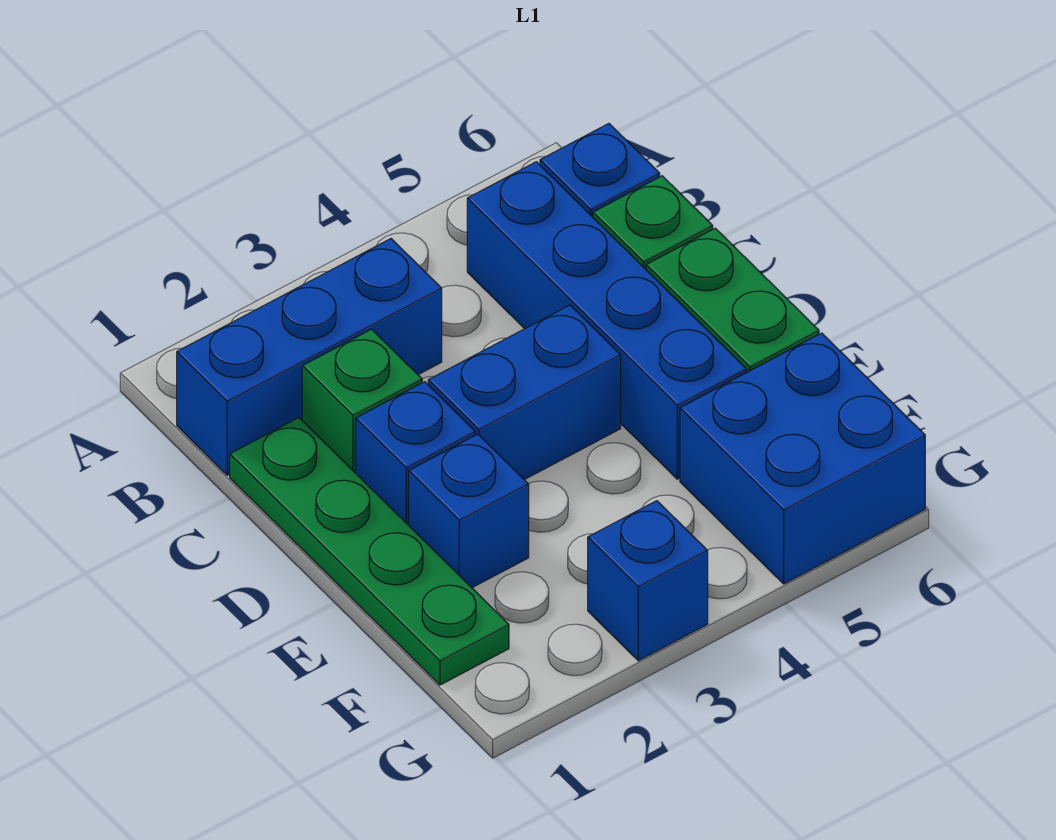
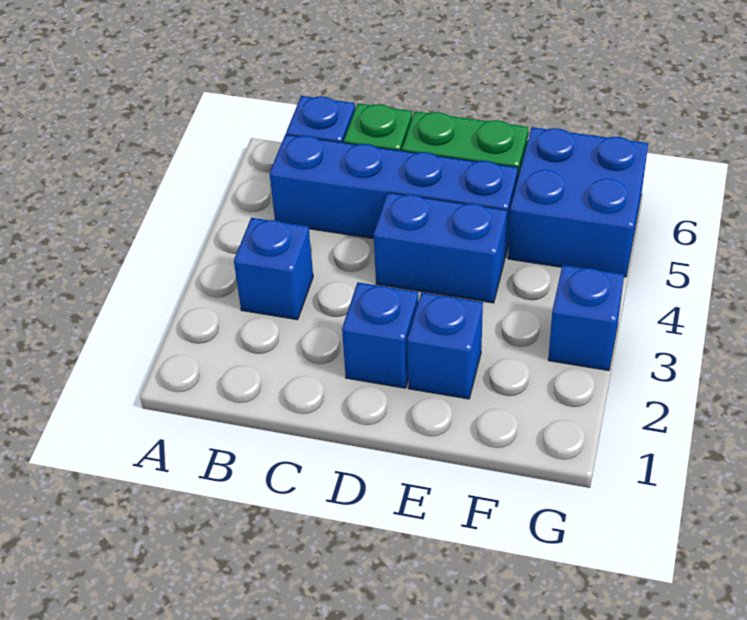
blue brick B1:B3 level 1 -> blue brick B3 level 1
green plate C1:F1 level 1 -> none
green brick C2 level 1 -> none
blue brick D3:D4 level 1 -> blue brick D4:E4 level 1

